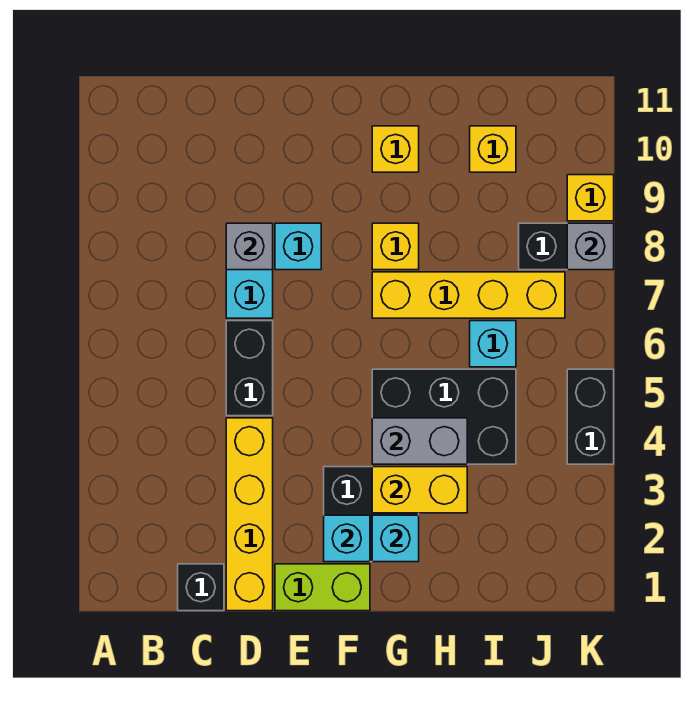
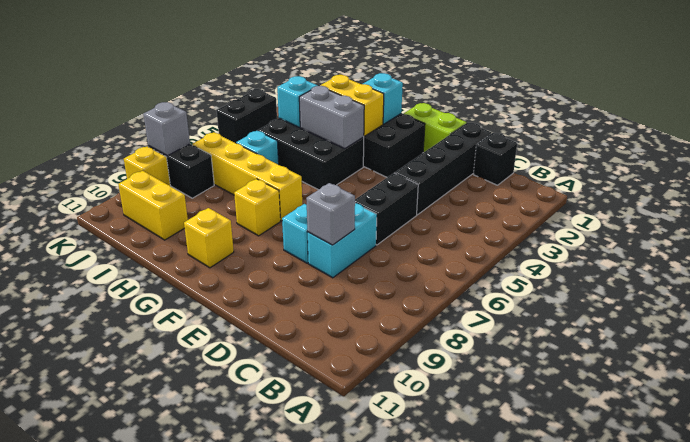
yellow brick D1:D4 level 1 -> black brick D1:D4 level 1
cyan brick F2 level 2 -> cyan brick I4 level 2
yellow brick I10 level 1 -> yellow brick I10:J10 level 1

